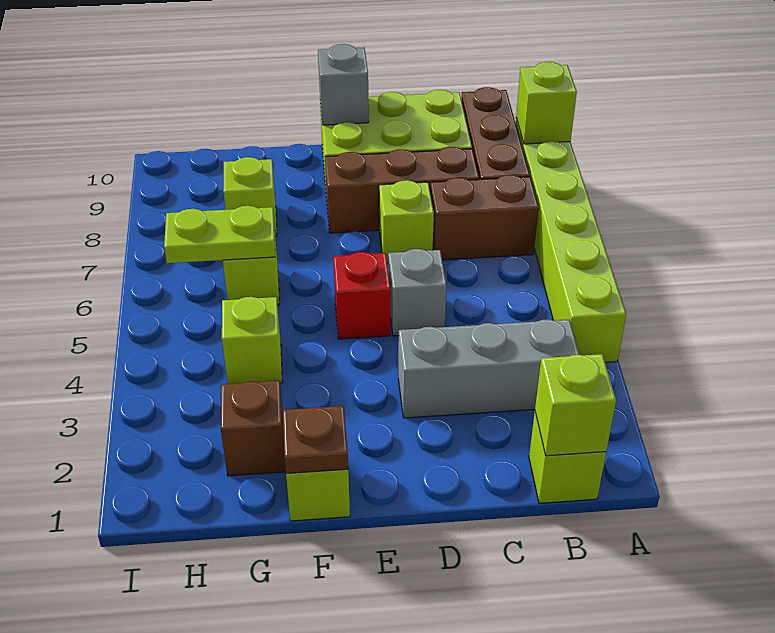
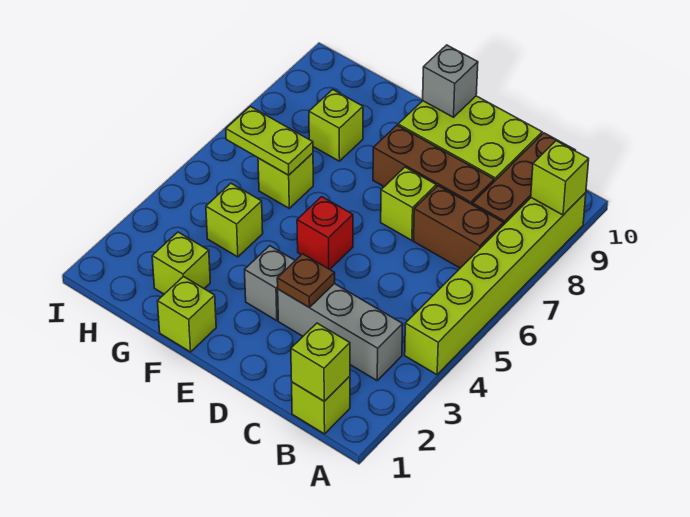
grey brick D5 level 1 -> grey brick E3 level 1
brown plate F1 level 2 -> brown plate D3 level 2
brown brick G2 level 1 -> lime brick G2 level 1

